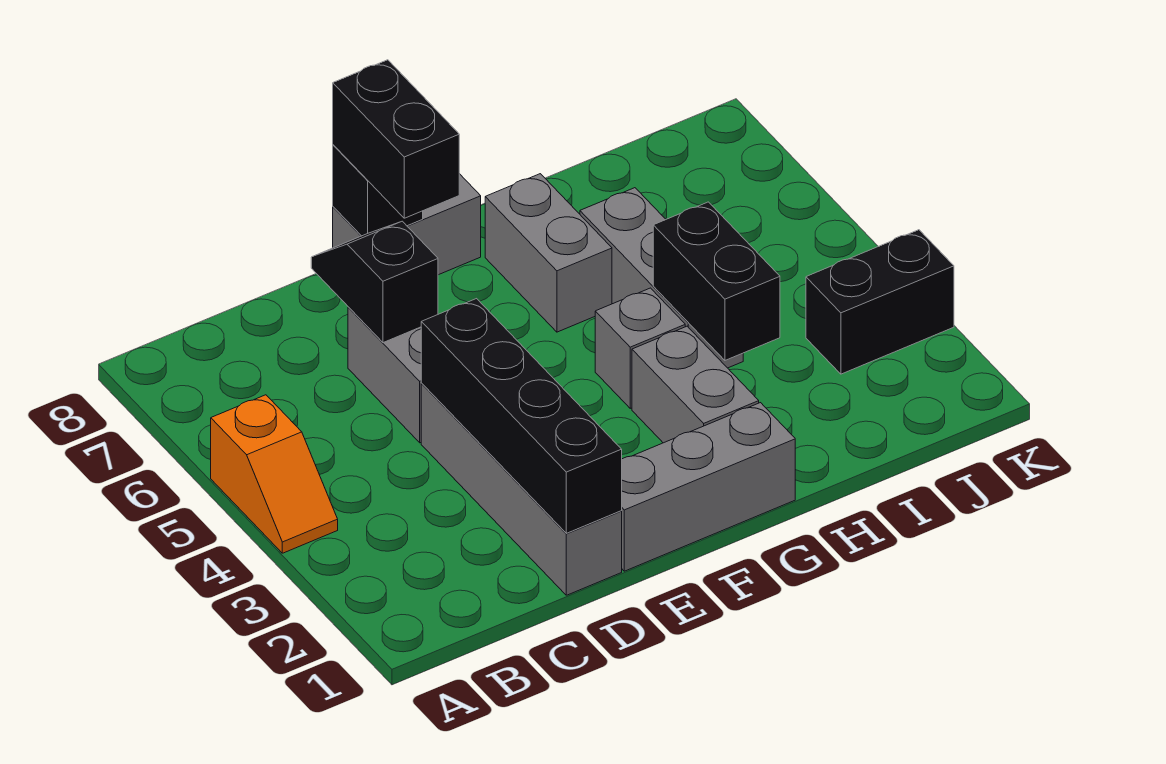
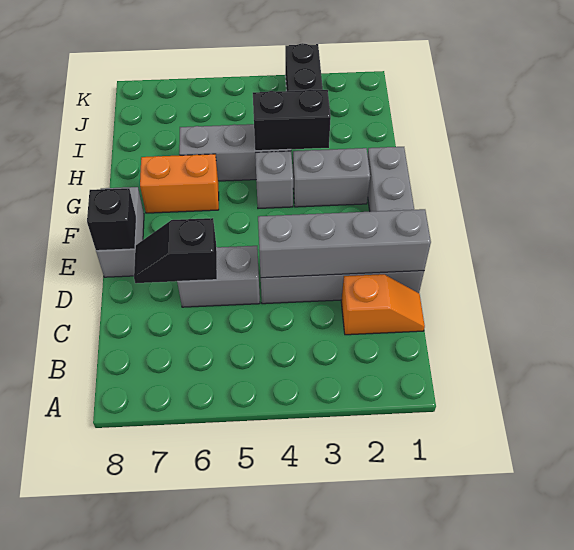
orange slope A4:A5 level 1 top 5 -> orange slope C1:C2 level 1 top 2
black brick D1:D4 level 2 -> grey brick D1:D4 level 2
black brick E7:E8 level 3 -> none
grey brick G6:G7 level 1 -> orange brick G6:G7 level 1

